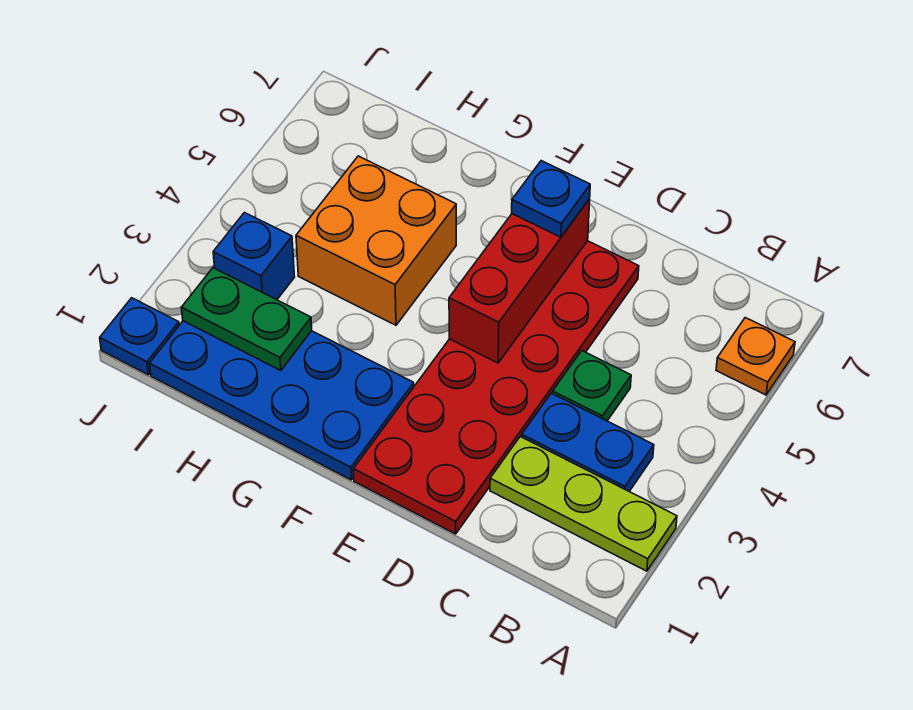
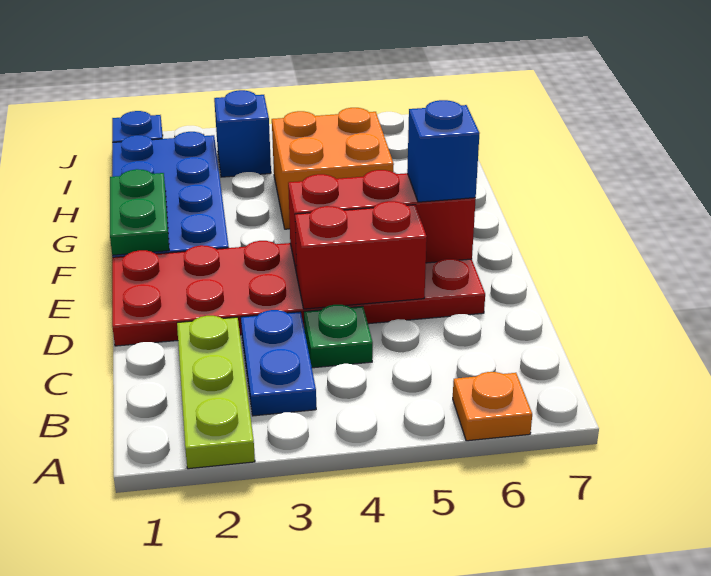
none -> red brick D4:D5 level 2
blue plate E6 level 3 -> blue brick E6 level 3
green plate H2:I2 level 2 -> green plate F1:G1 level 2

